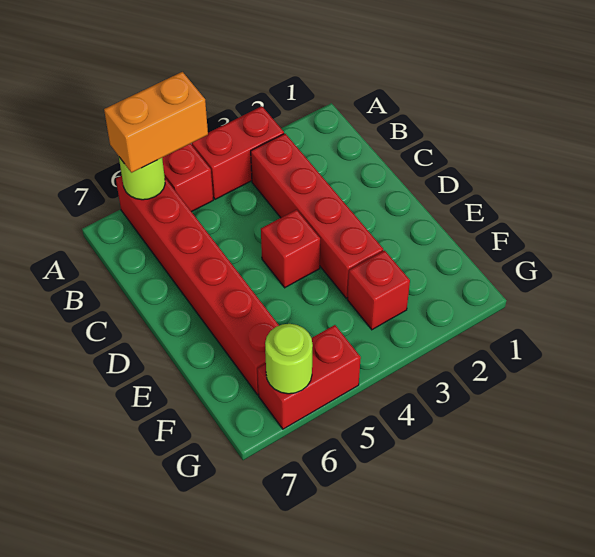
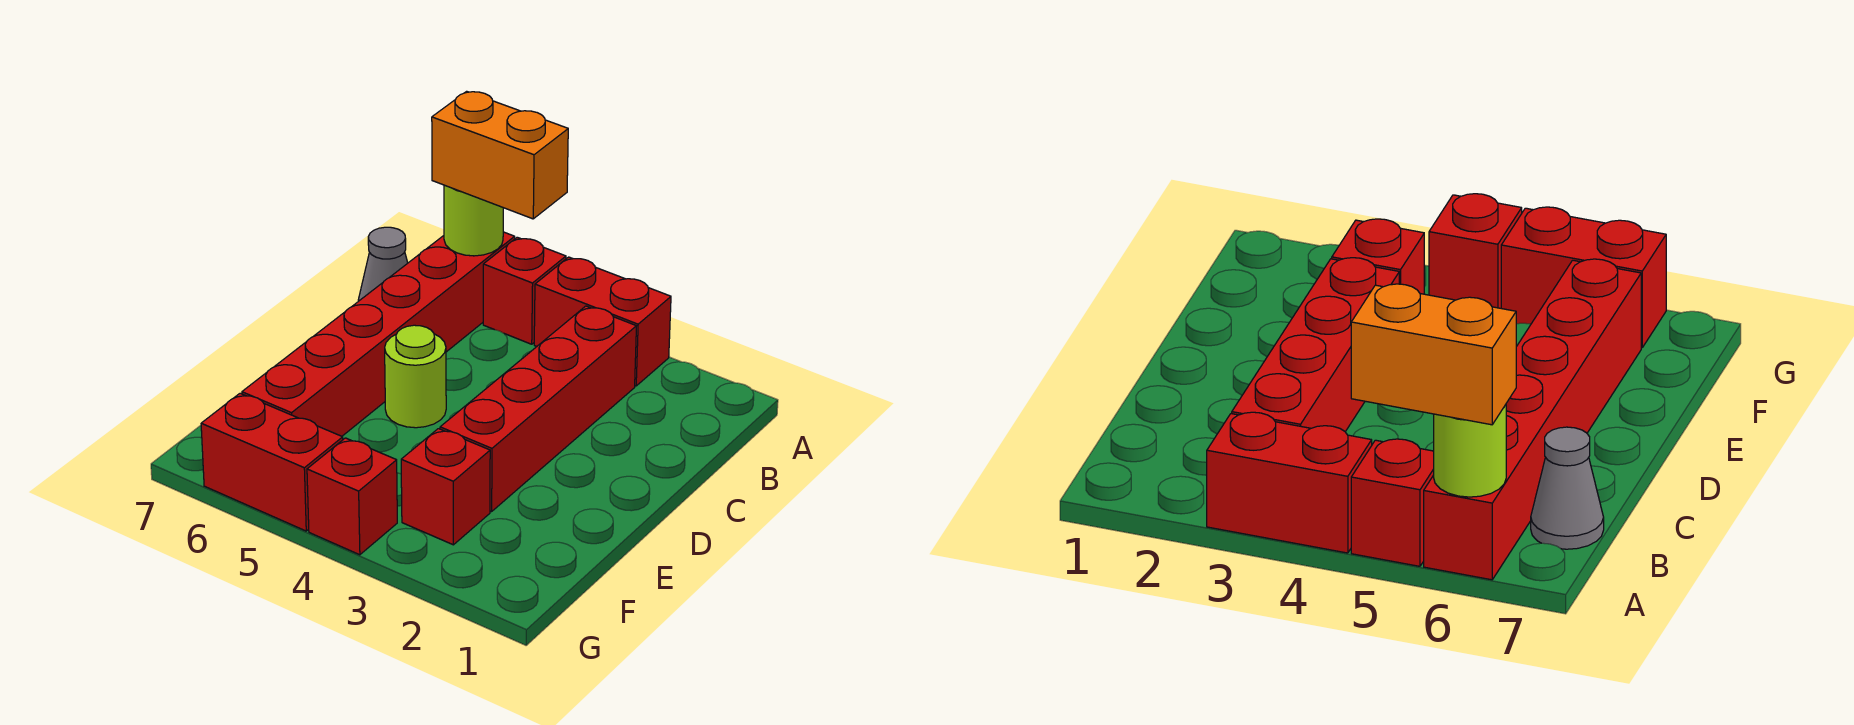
none -> grey cone B7 level 1
red brick D4 level 1 -> red brick G4 level 1
lime round brick G6 level 2 -> lime round brick D5 level 1

